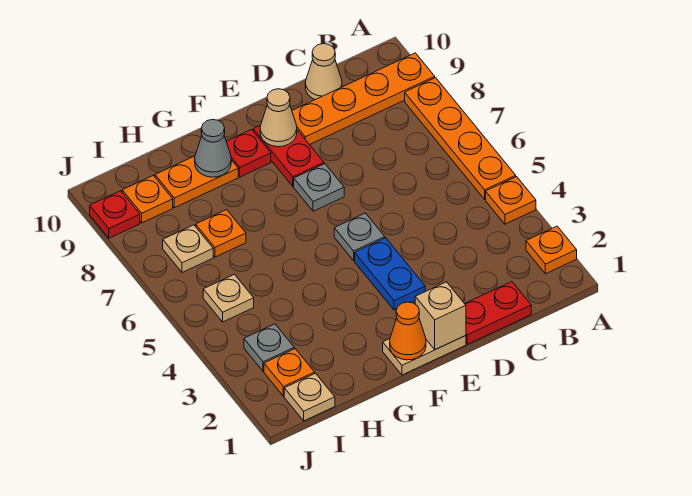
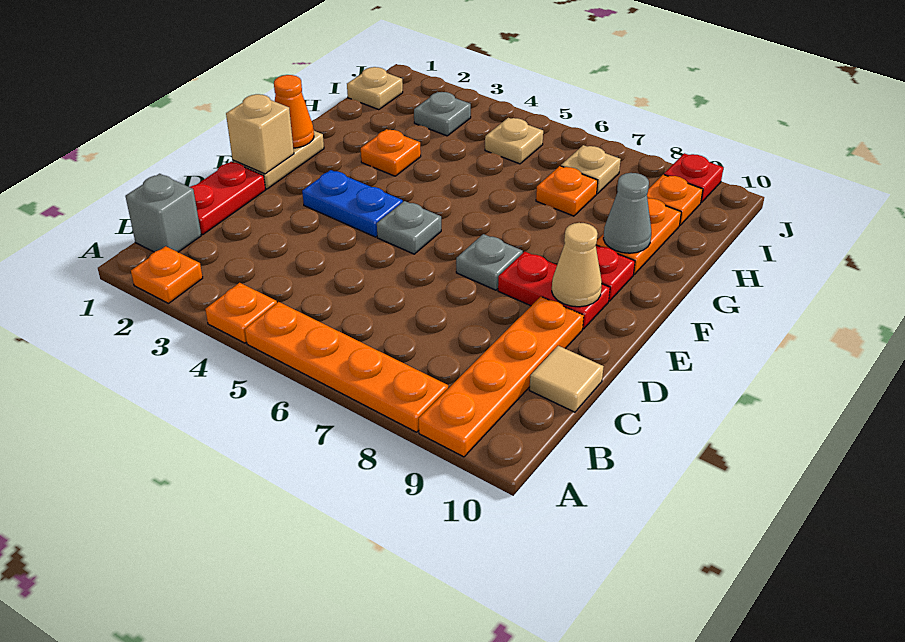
none -> grey brick B1 level 1
tan cone C10 level 1 -> tan tile C10 level 1
orange plate I2 level 1 -> orange plate G3 level 1

